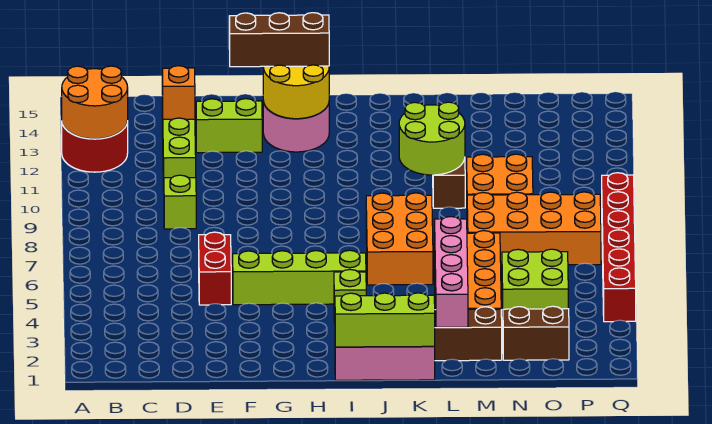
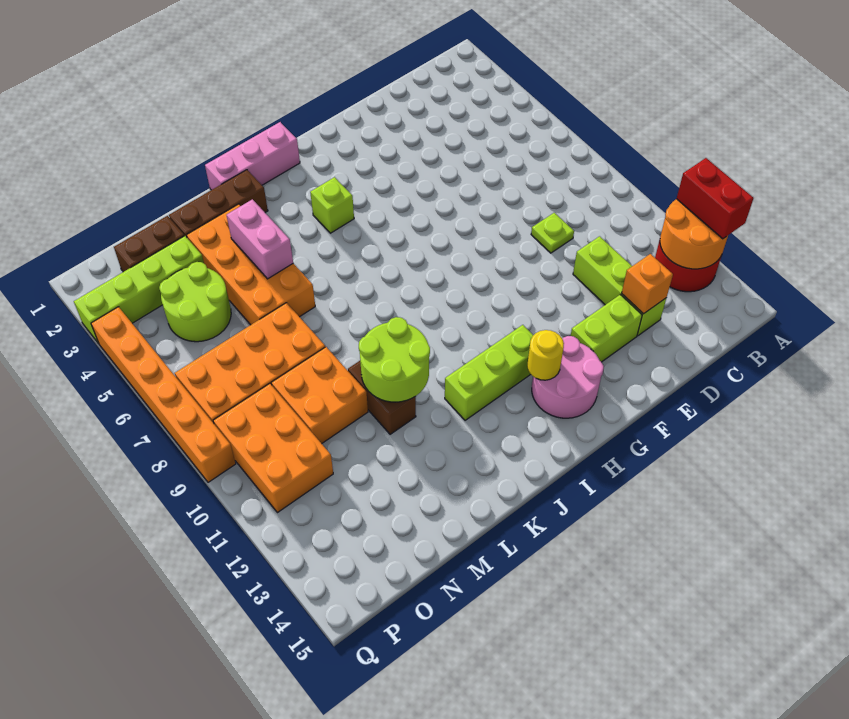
lime brick D9 level 1 -> lime plate D9 level 1
red brick E5:E6 level 1 -> red brick A12:A13 level 3
lime brick F5:I5 level 1 -> lime brick N3:Q3 level 1
brown brick F14:H14 level 3 -> none
yellow round brick G13:H14 level 2 -> yellow round brick H13 level 2
lime brick I1:K1 level 2 -> lime brick H12:J12 level 1
orange brick J6:K8 level 1 -> orange brick O9:P11 level 1
pink brick L2:L5 level 2 -> pink brick L4:L5 level 2
lime brick N4:O5 level 1 -> lime round brick N4:O5 level 1
red brick Q4:Q9 level 1 -> orange brick Q4:Q9 level 1

